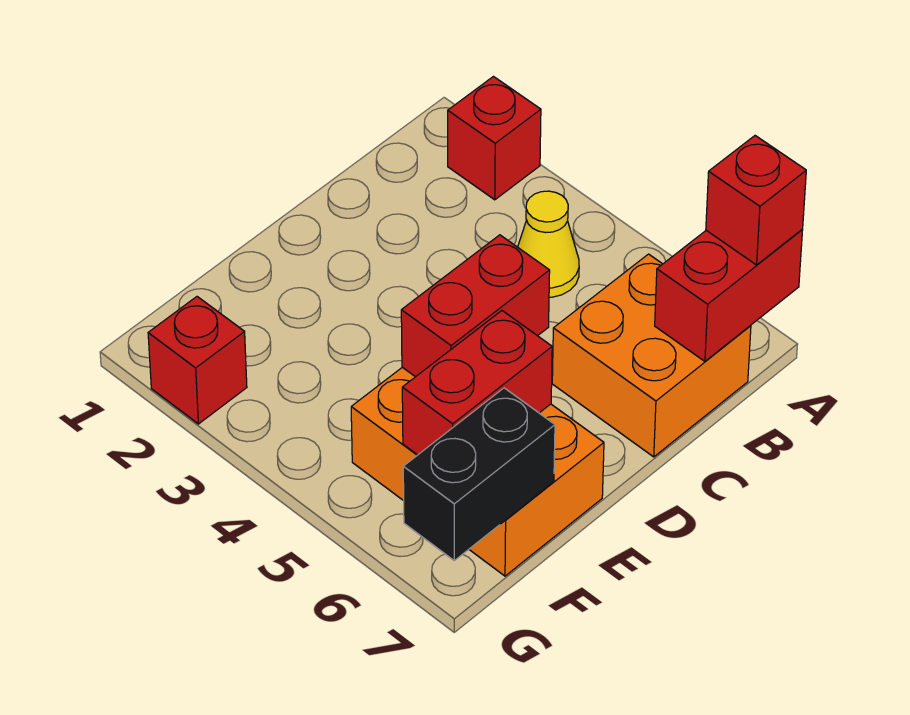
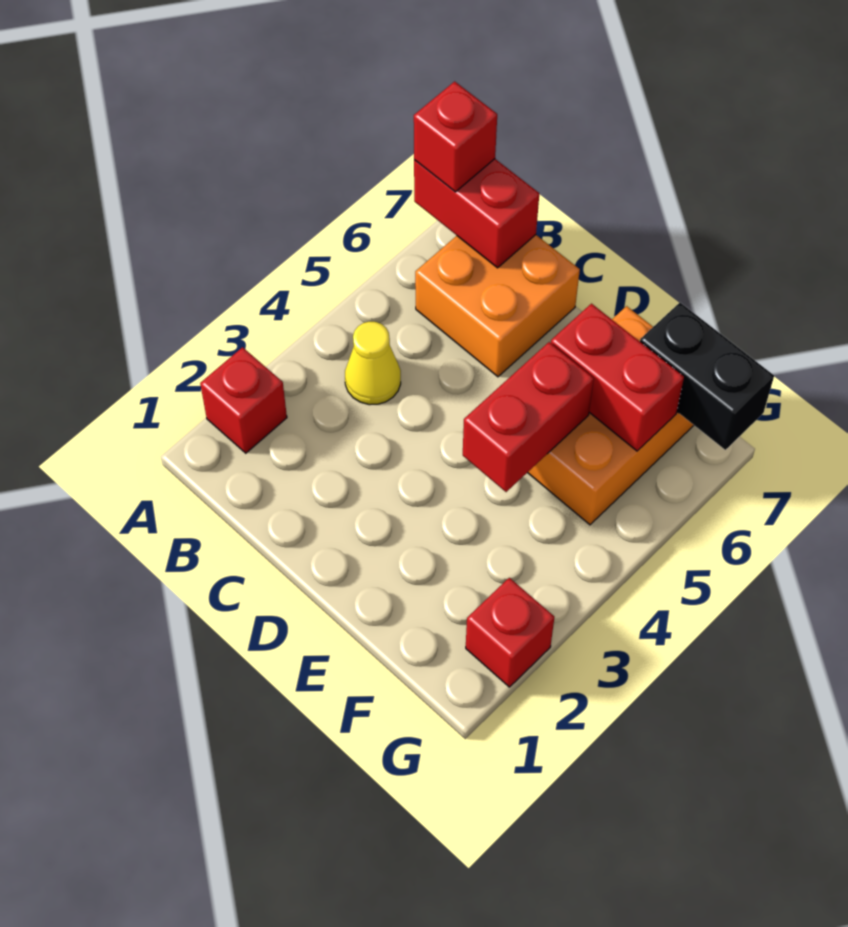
red brick D5:E5 level 2 -> red brick E4:E5 level 2

